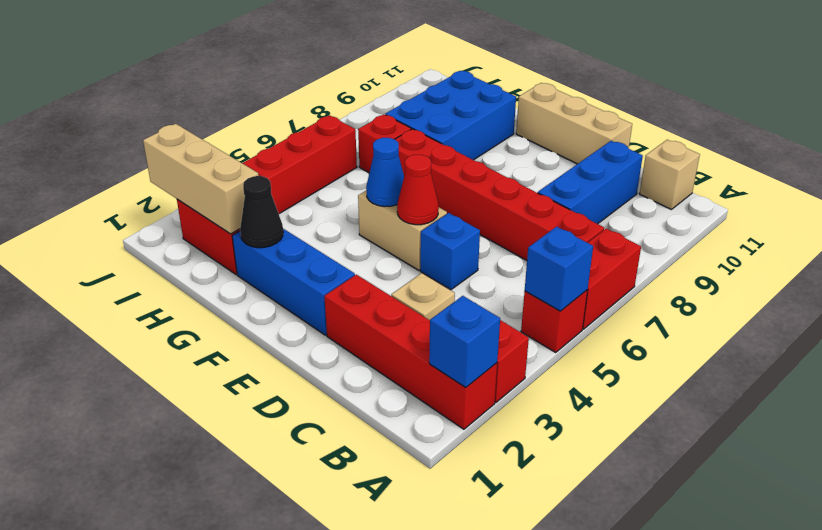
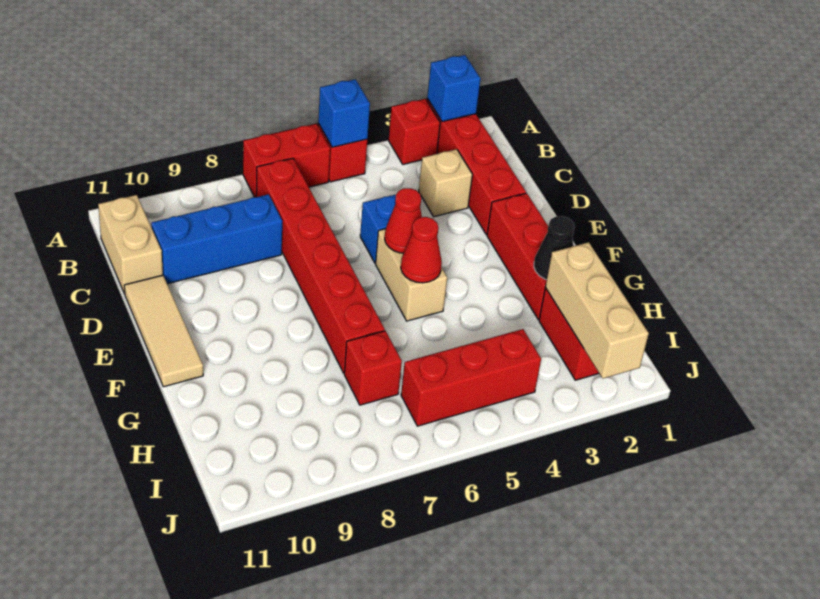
tan brick B11 level 1 -> tan brick B11:C11 level 1
tan brick D11:F11 level 1 -> tan tile D11:F11 level 1
blue brick E2:G2 level 1 -> red brick E2:G2 level 1
blue cone F5 level 2 -> red cone F5 level 2
blue brick G8:H10 level 1 -> none

